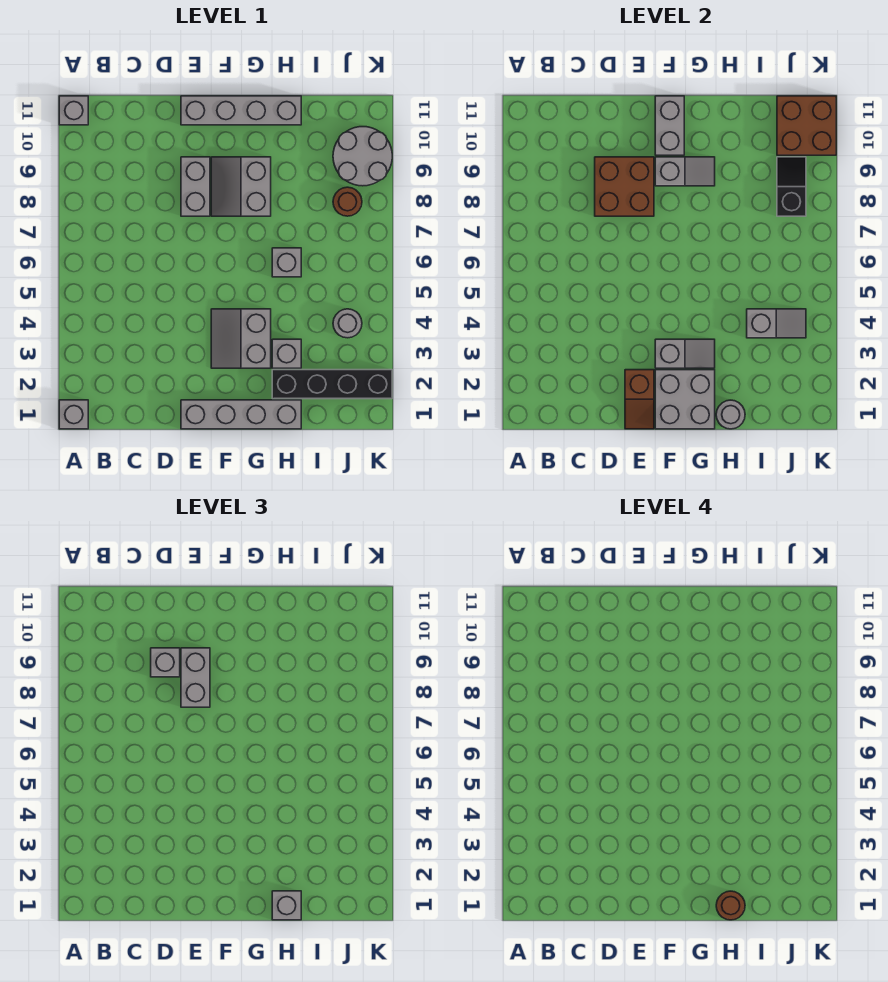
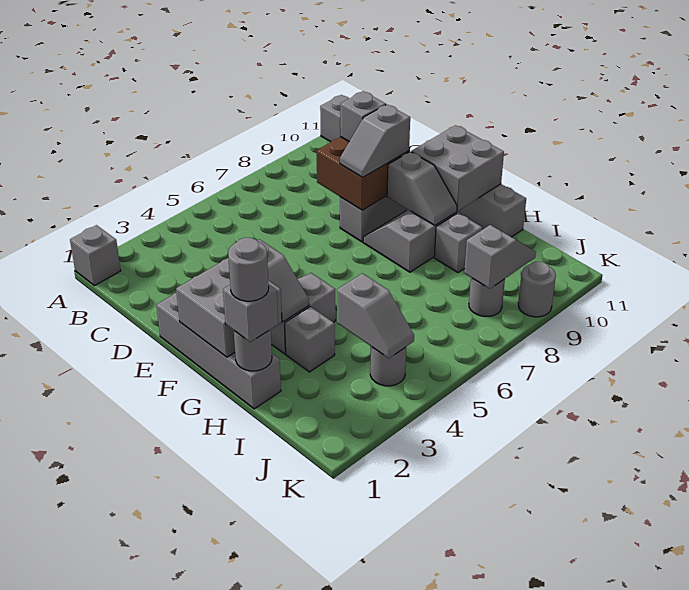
brown slope E1:E2 level 2 top 2 -> none
grey brick E8:E9 level 3 -> grey slope E8:E9 level 3 top 9
grey brick F10:F11 level 2 -> grey brick F10:G11 level 2
brown round brick H1 level 4 -> grey round brick H1 level 4
black brick H2:K2 level 1 -> none
grey brick H6 level 1 -> grey brick H9 level 1
brown round brick J8 level 1 -> grey round brick J8 level 1
black slope J8:J9 level 2 top 8 -> grey slope J8:J9 level 2 top 8
grey round brick J9:K10 level 1 -> grey round brick K9 level 1
brown brick J10:K11 level 2 -> none

